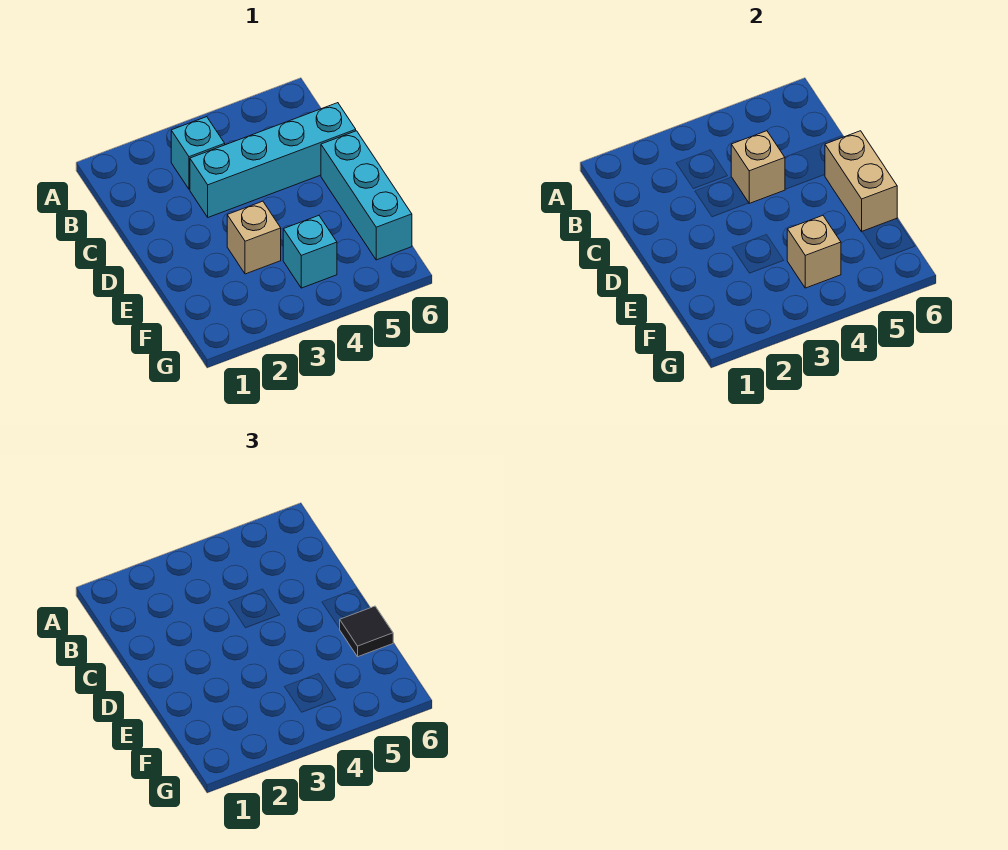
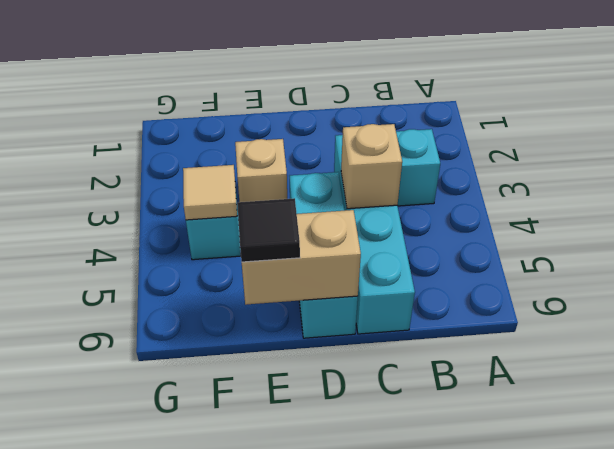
cyan brick D6:F6 level 1 -> cyan brick D4:D6 level 1
tan brick F4 level 2 -> tan tile F4 level 2

